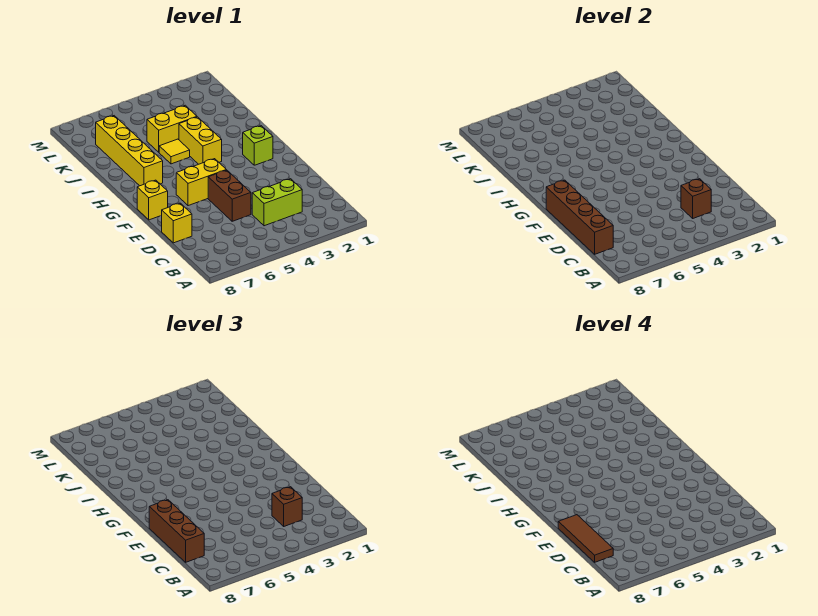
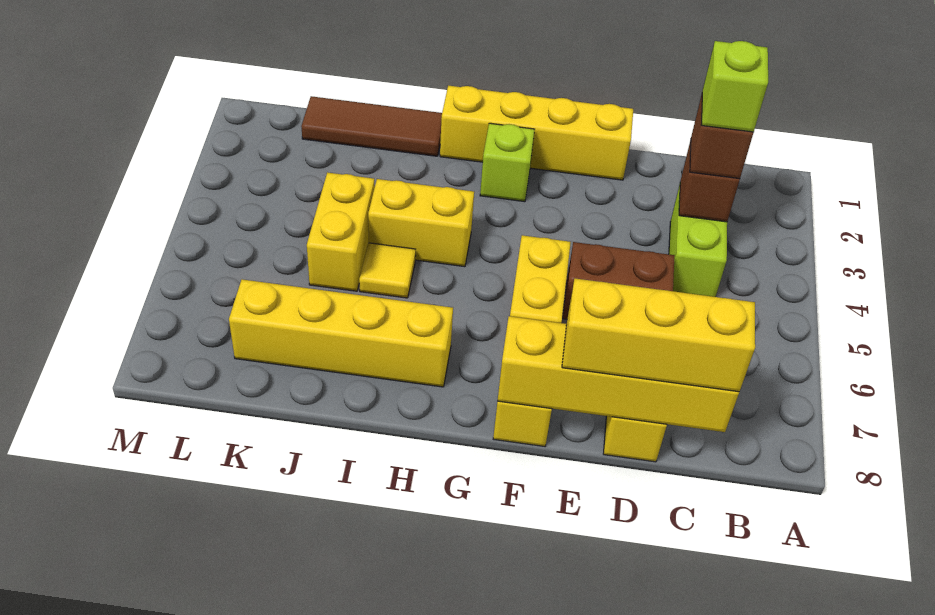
none -> lime brick C3 level 4
brown brick C8:F8 level 2 -> yellow brick C8:F8 level 2
brown brick C8:E8 level 3 -> yellow brick C8:E8 level 3
brown tile C8:E8 level 4 -> brown tile I1:K1 level 1
none -> yellow brick E1:H1 level 1

